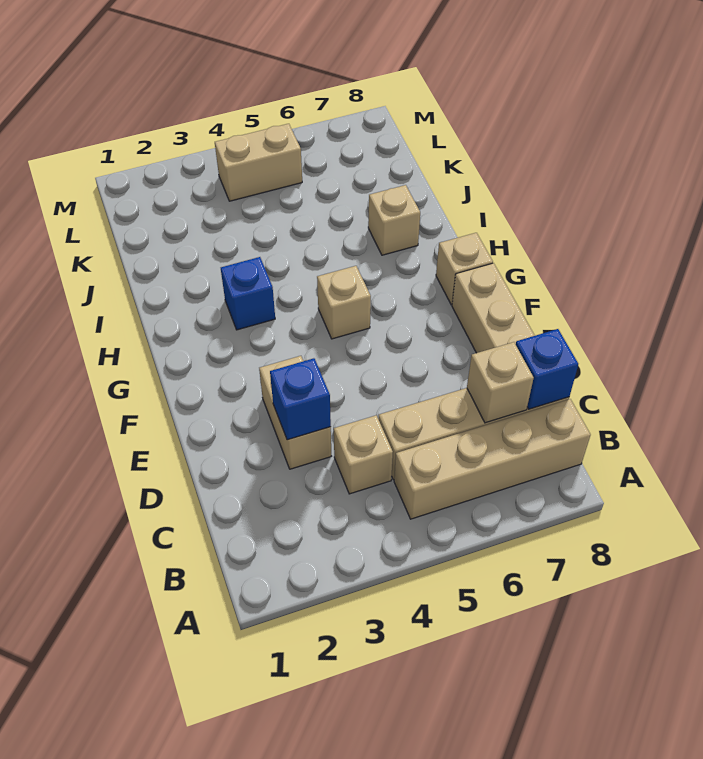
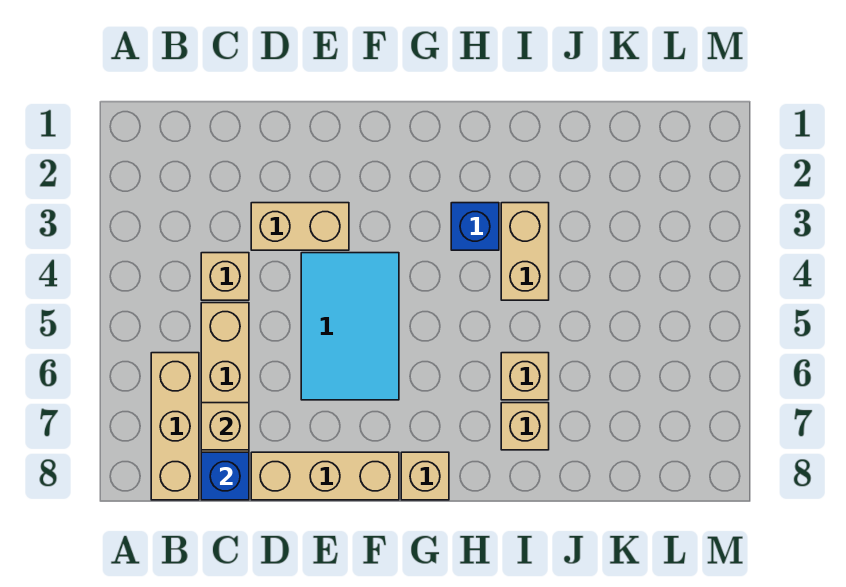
tan brick B5:B8 level 1 -> tan brick B6:B8 level 1
blue brick D3 level 2 -> none
none -> cyan tile E4:F6 level 1
tan brick G5 level 1 -> tan brick I6 level 1
tan brick L4:L5 level 1 -> tan brick I3:I4 level 1

